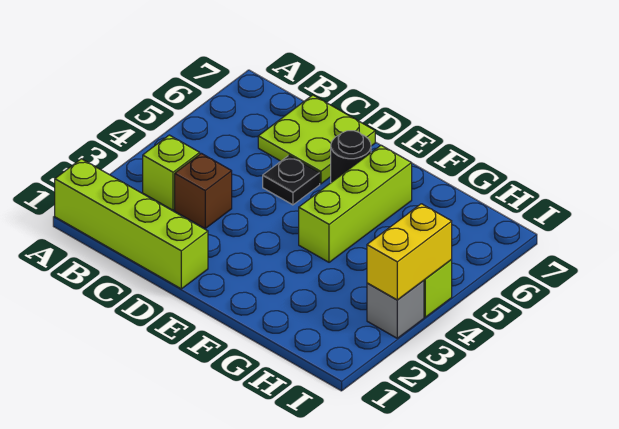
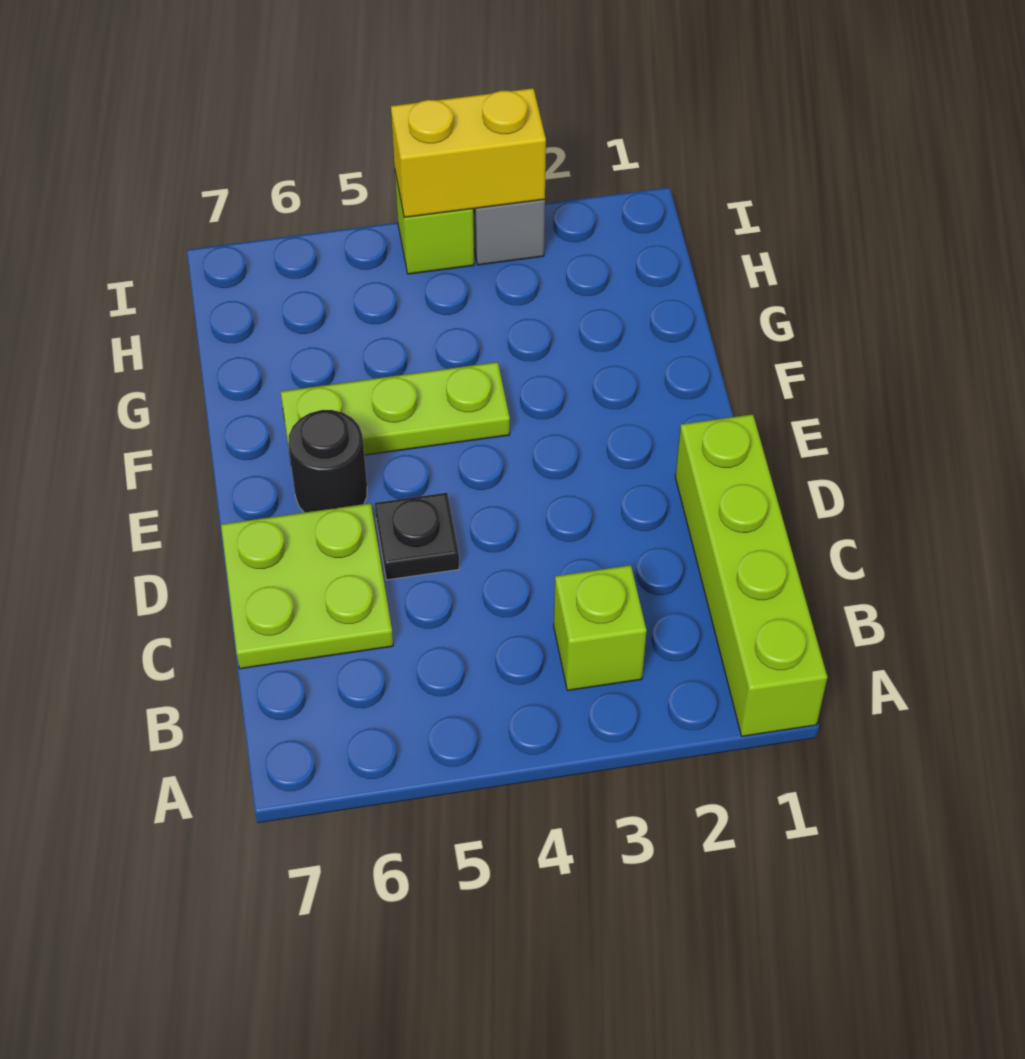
brown brick C3 level 1 -> none
lime brick F4:F6 level 1 -> lime plate F4:F6 level 1

